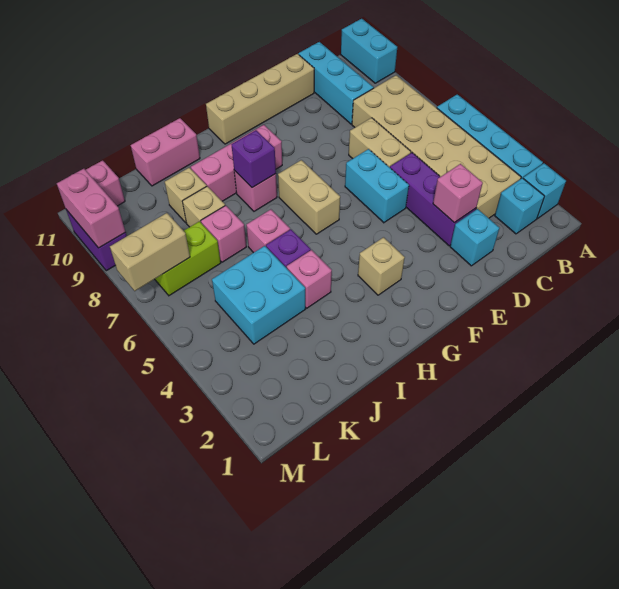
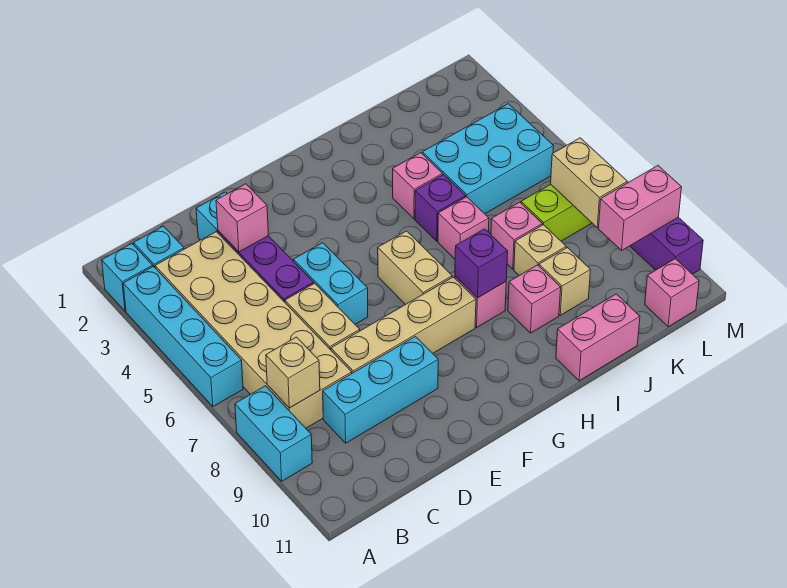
cyan brick A10:A11 level 1 -> cyan brick A8:A9 level 1
cyan brick C9:C11 level 1 -> cyan brick C9:E9 level 1
tan brick D11:G11 level 1 -> tan brick D8:G8 level 1
tan brick G3 level 1 -> tan brick B8 level 2
pink brick G9:I9 level 1 -> pink brick I9 level 1
cyan brick J4:K5 level 1 -> cyan brick J4:L5 level 1
tan brick L7:M7 level 2 -> tan brick L7:L8 level 2
pink brick M9:M10 level 2 -> pink brick L9:M9 level 2

